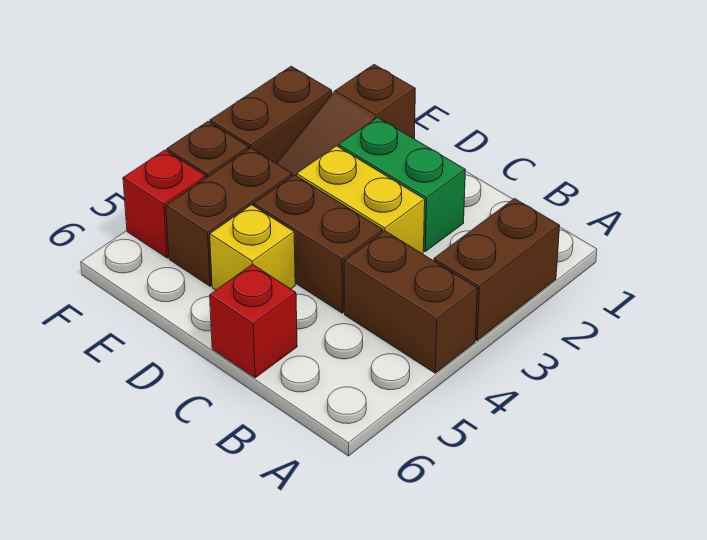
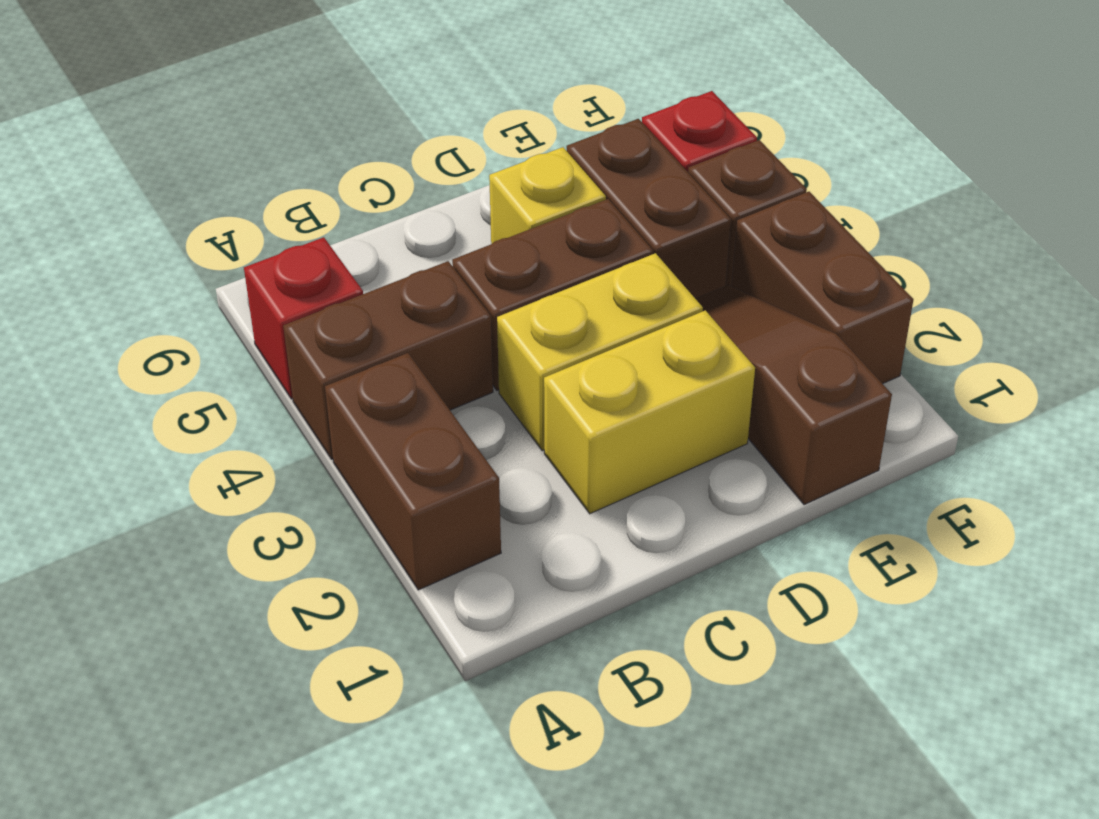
green brick C2:D2 level 1 -> yellow brick C2:D2 level 1
red brick C6 level 1 -> red brick A5 level 1

